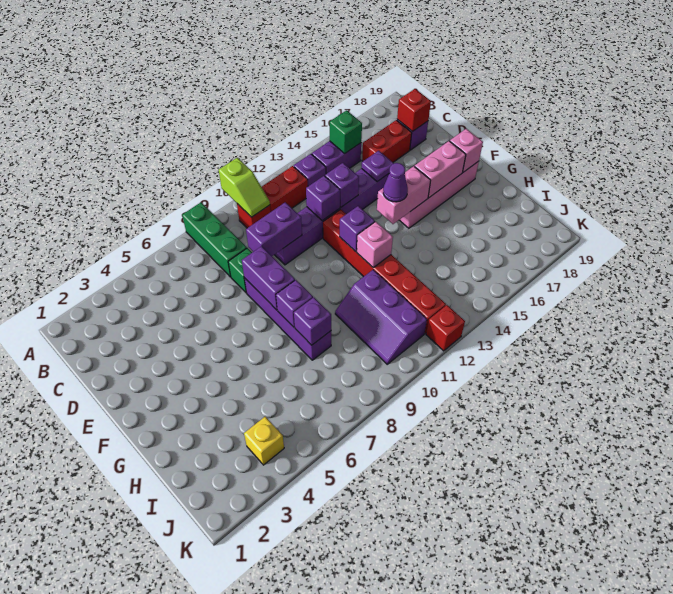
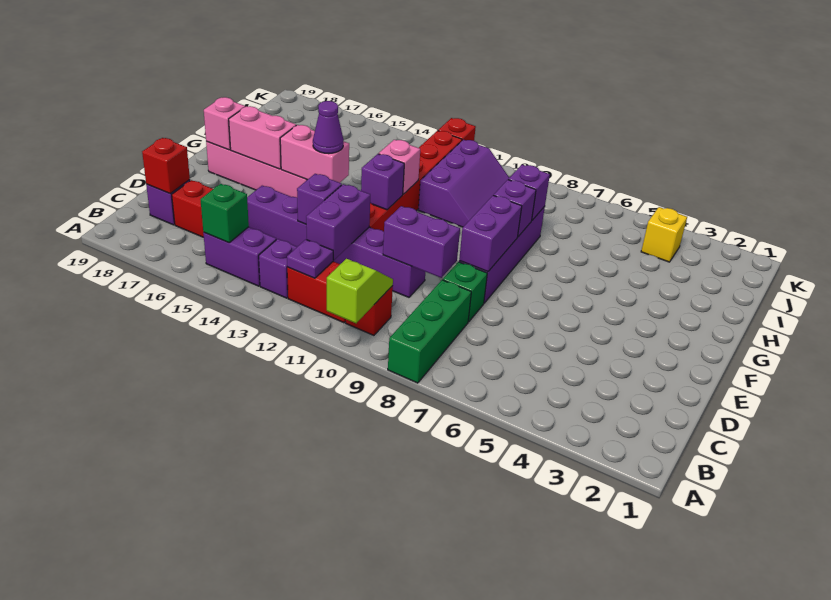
purple brick D12 level 2 -> purple brick C12:D12 level 2
purple plate D15 level 2 -> purple plate B12 level 2

